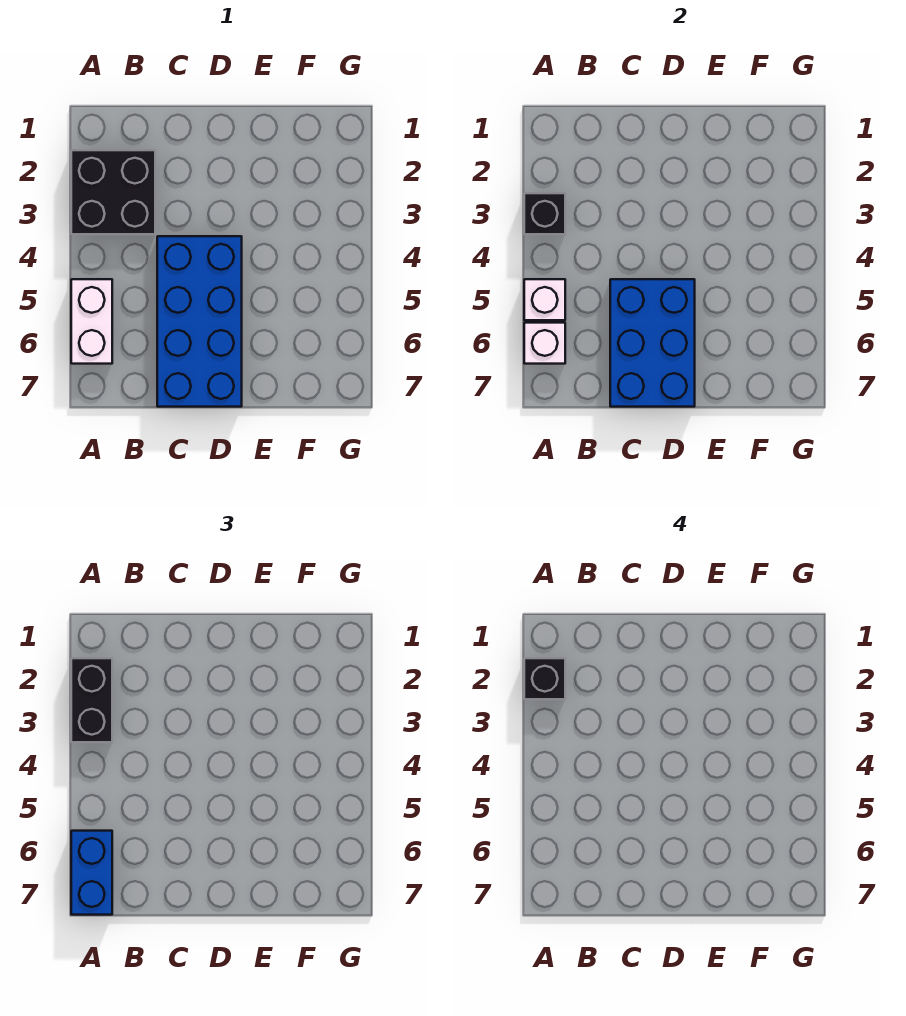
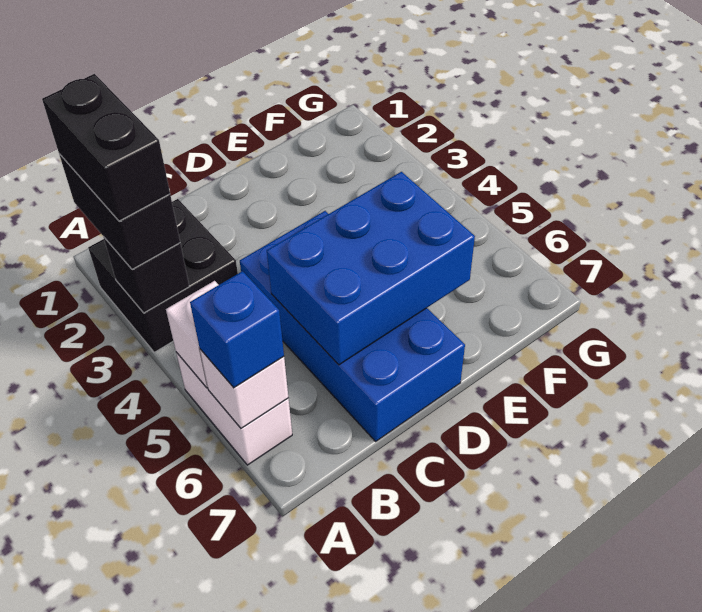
black brick A2 level 4 -> black brick A2:A3 level 4
blue brick A6:A7 level 3 -> blue brick A6 level 3
blue brick C5:D7 level 2 -> blue brick C5:E6 level 2

